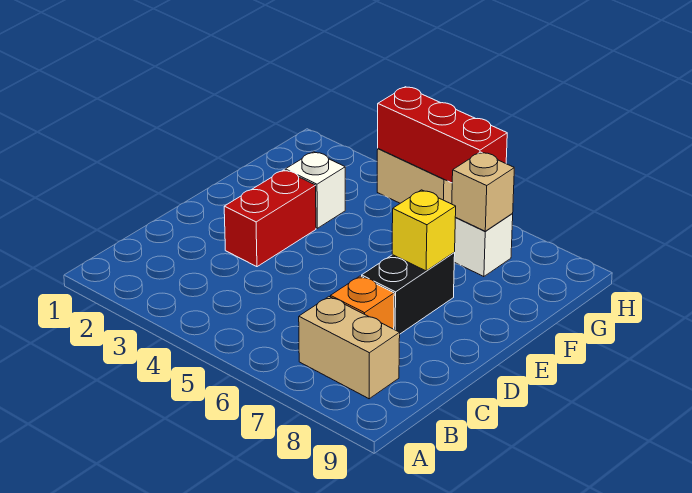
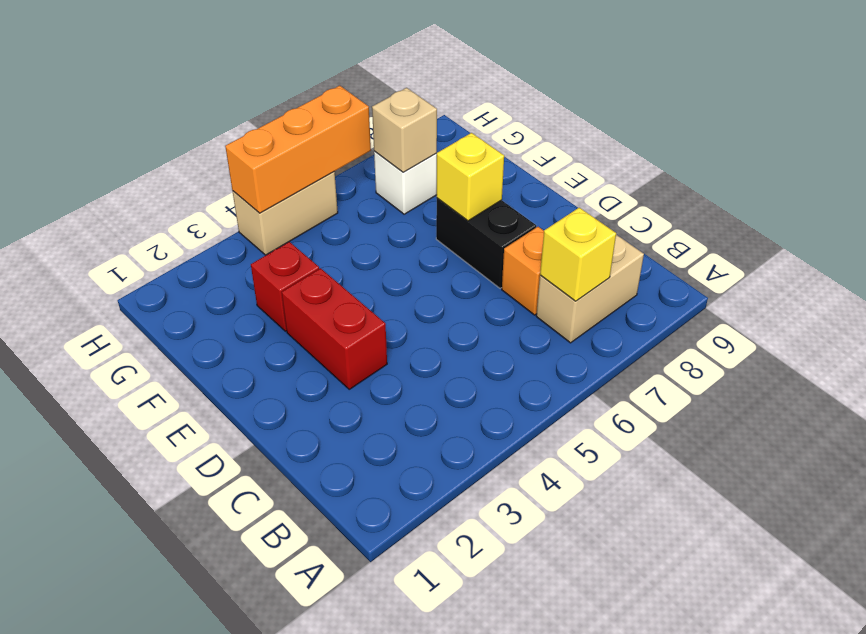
none -> yellow brick B7 level 2
white brick F3 level 1 -> red brick F3 level 1
red brick H4:H6 level 2 -> orange brick H4:H6 level 2

